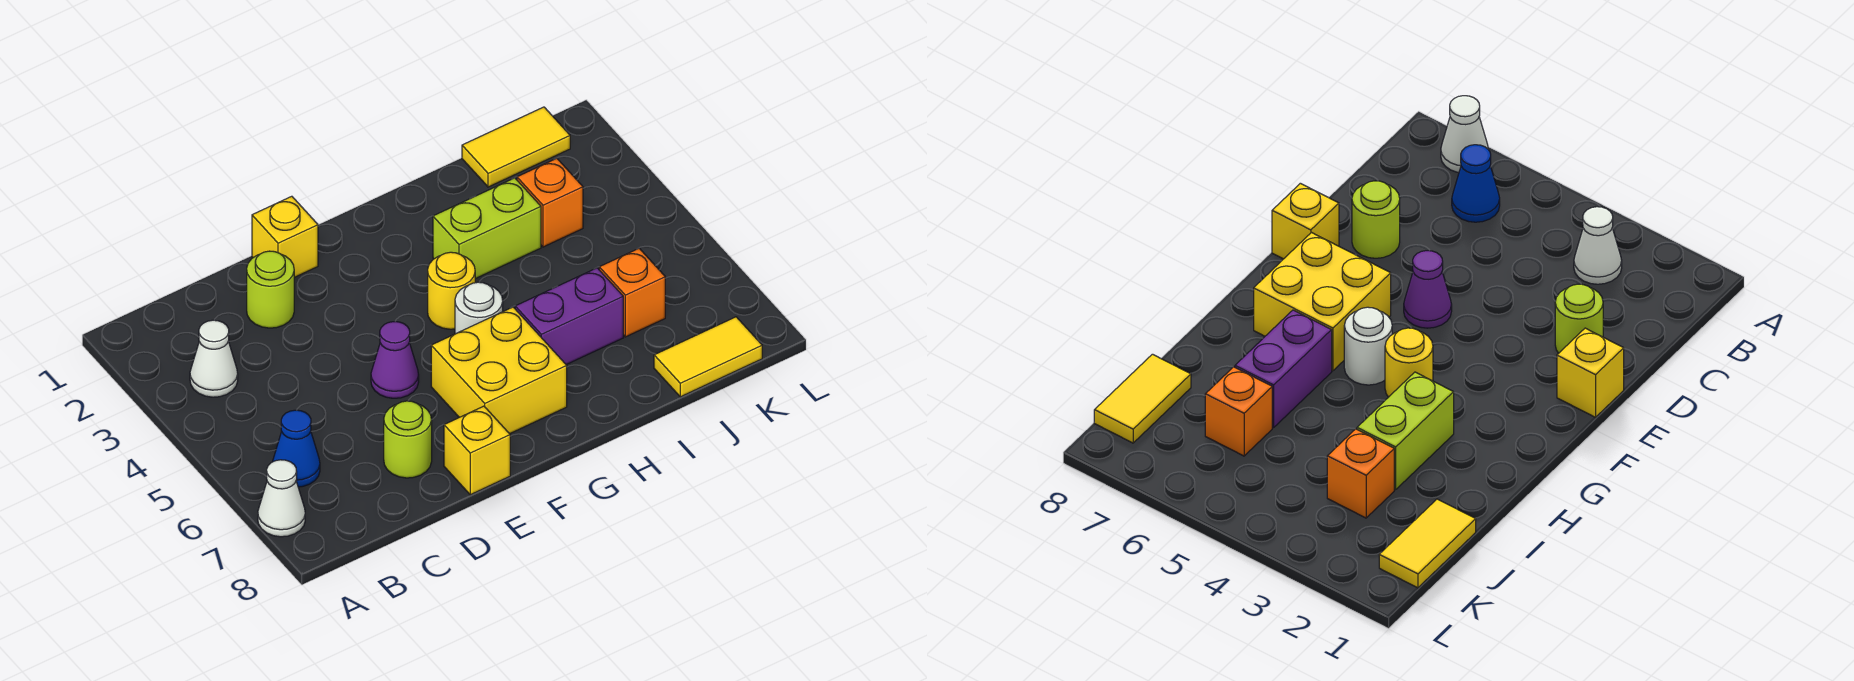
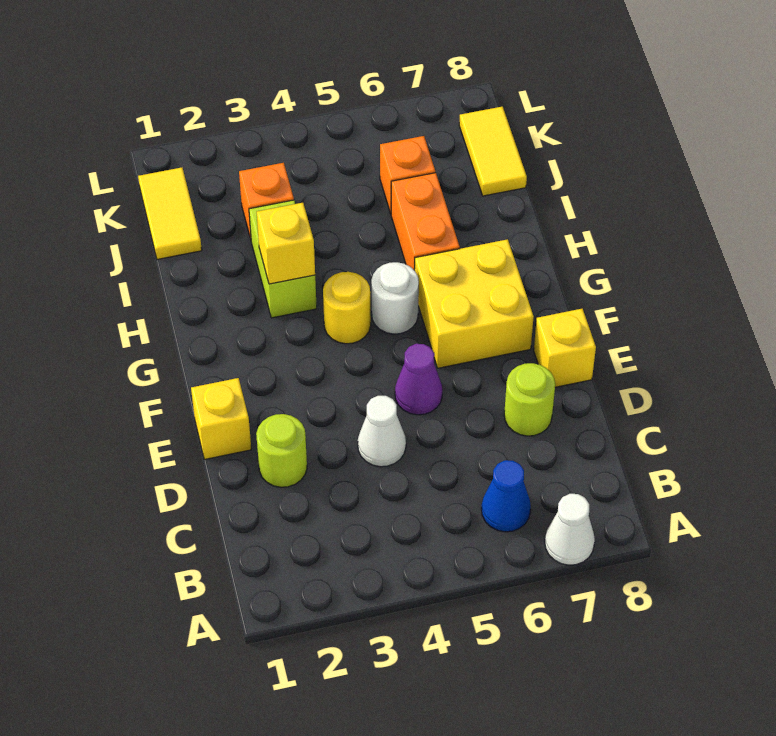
white cone B3 level 1 -> white cone D4 level 1
none -> yellow brick H3 level 2
purple brick H6:I6 level 1 -> orange brick H6:I6 level 1

